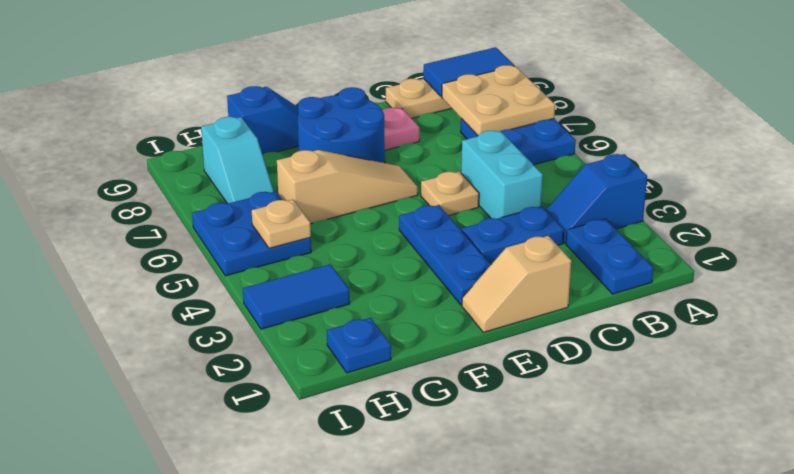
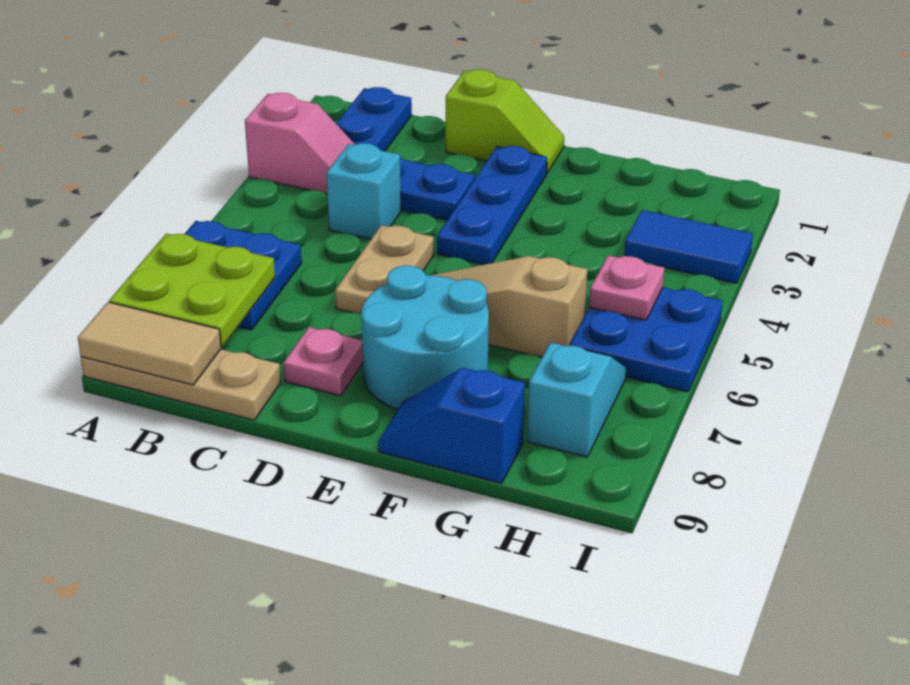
blue slope A3:B3 level 1 top A -> pink slope A3:B3 level 1 top A
tan plate A7:B8 level 2 -> lime plate A7:B8 level 2
blue tile A9:B9 level 2 -> tan tile A9:B9 level 2
cyan brick C4:C5 level 1 -> cyan brick C4 level 1
tan slope D1:E1 level 1 top D -> lime slope D1:E1 level 1 top D
tan plate D5 level 1 -> tan plate D5:D6 level 1
blue round brick E7:F8 level 1 -> cyan round brick E7:F8 level 1
blue plate H1 level 1 -> none
tan plate H5 level 2 -> pink plate H5 level 2

